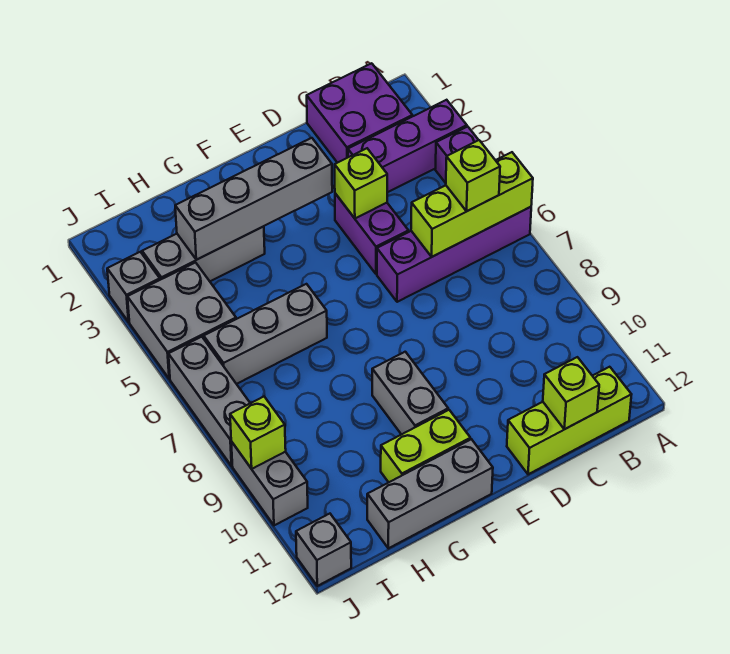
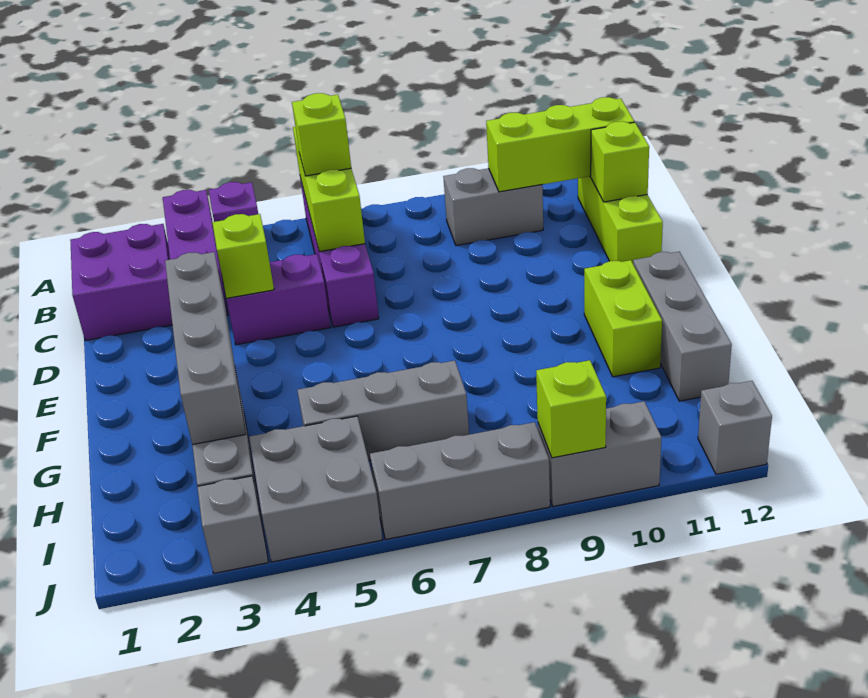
none -> lime brick B10:B12 level 2
grey brick F9:F10 level 1 -> grey brick B9:B10 level 1
grey brick G6:I6 level 1 -> grey brick H5:H7 level 1

